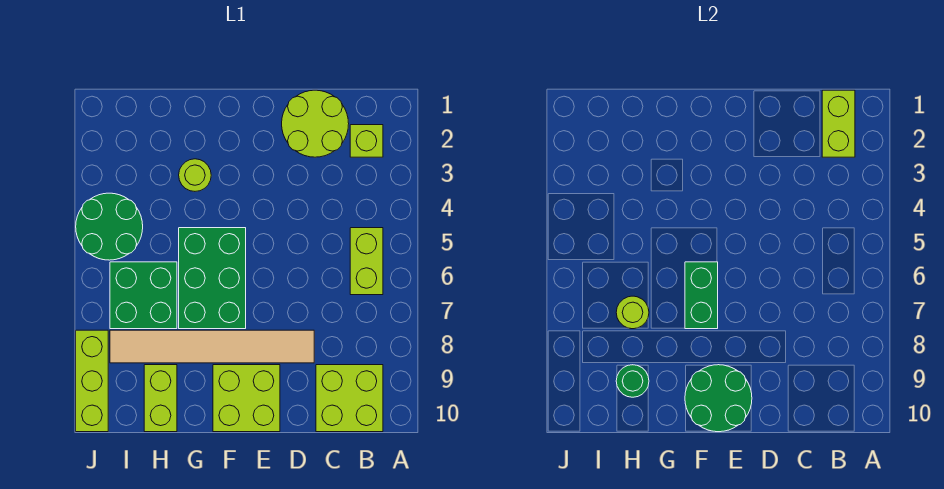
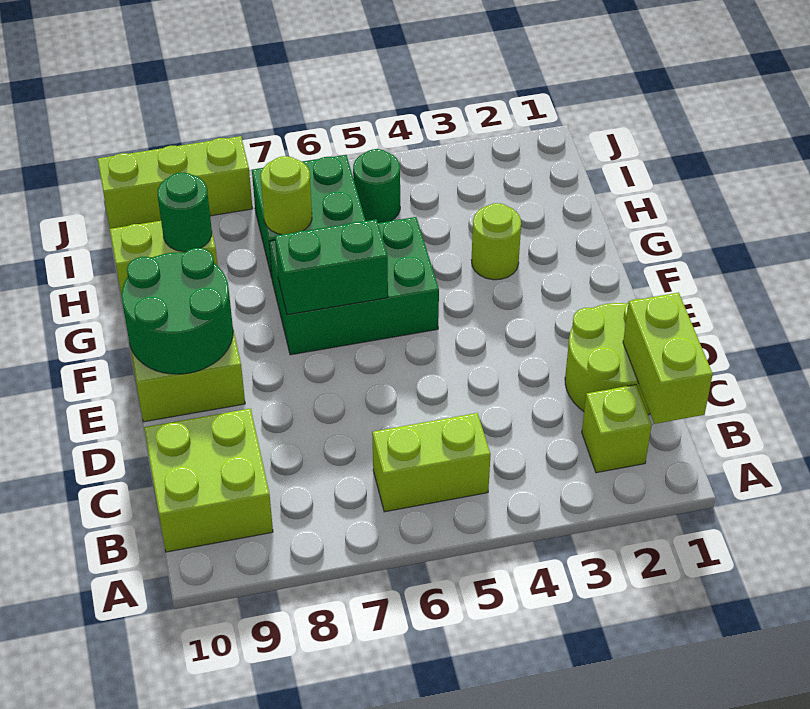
lime brick B1:B2 level 2 -> lime brick B1:C1 level 2
tan tile D8:I8 level 1 -> none
green round brick I4:J5 level 1 -> green round brick I5 level 1

